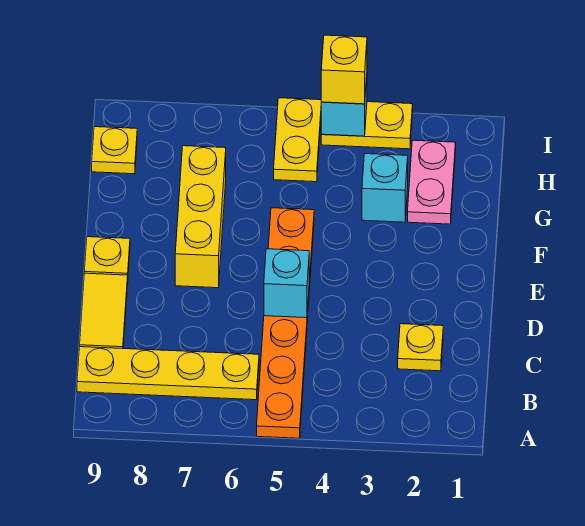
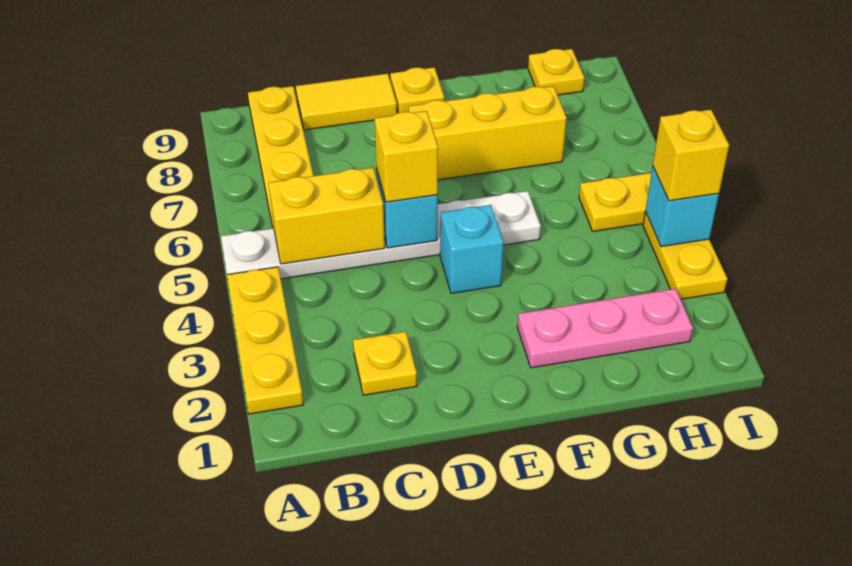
none -> yellow plate A2:A4 level 1
orange plate A5:F5 level 1 -> white plate A5:F5 level 1
none -> yellow brick B5:C5 level 2
none -> yellow brick D5 level 3
pink plate G2:H2 level 1 -> pink plate F2:H2 level 1
cyan brick G3 level 1 -> cyan brick E4 level 1

